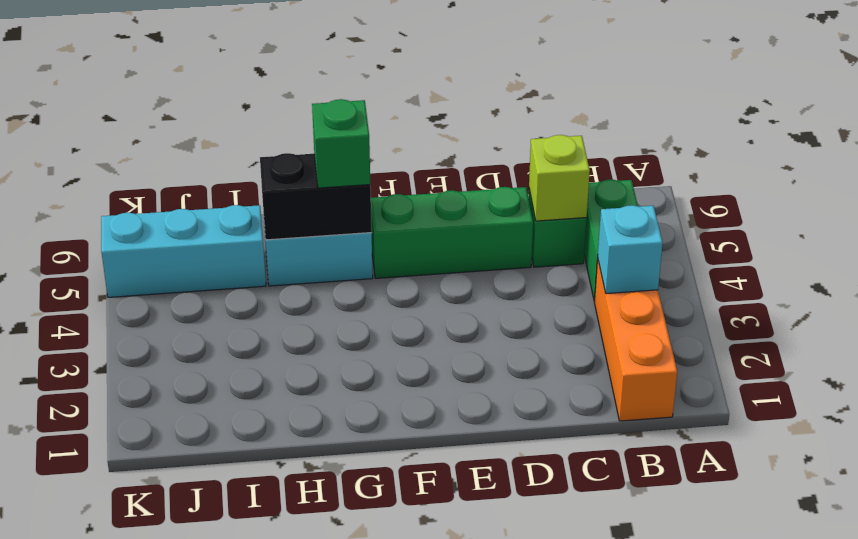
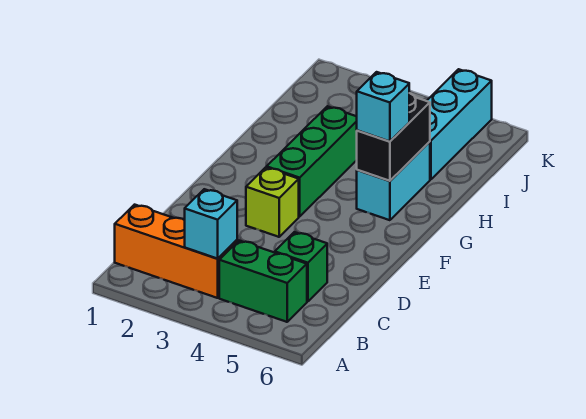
lime brick C5 level 2 -> lime brick E3 level 1
green brick D5:F5 level 1 -> green brick F3:H3 level 1
green brick G5 level 3 -> cyan brick G5 level 3

